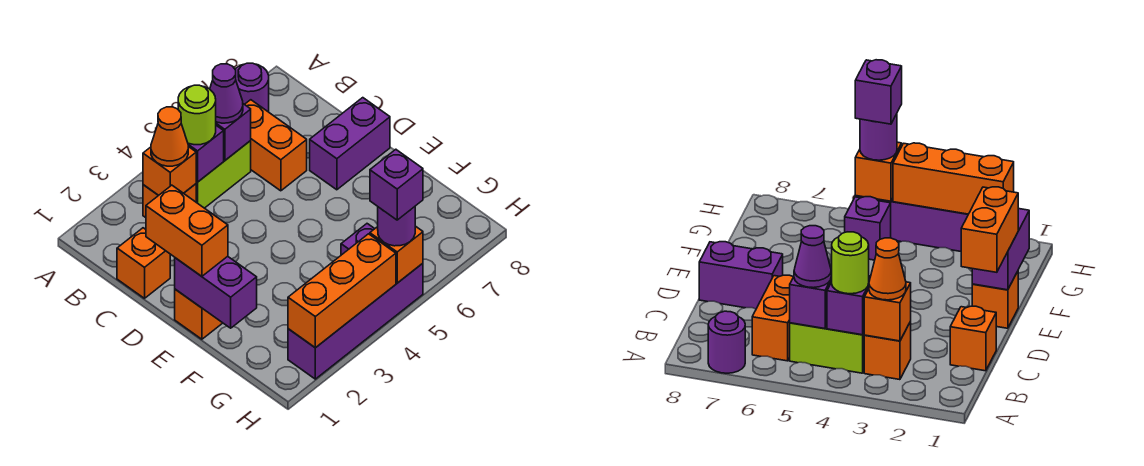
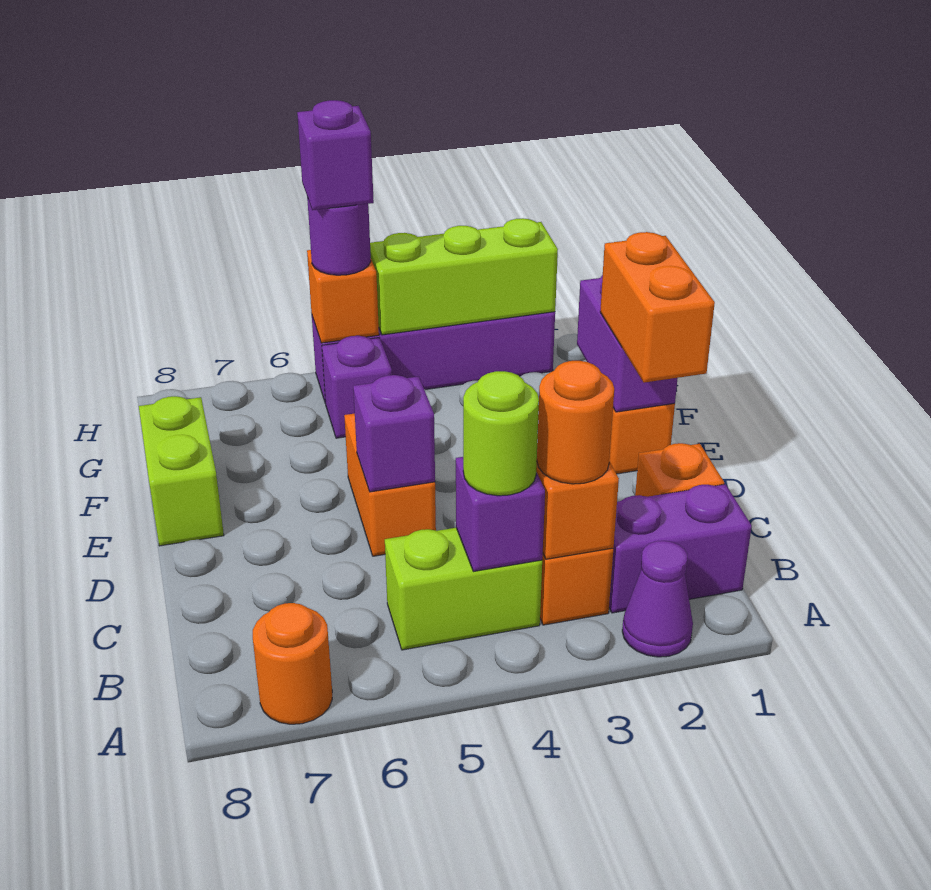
purple round brick A7 level 1 -> orange round brick A7 level 1
orange cone B3 level 3 -> orange round brick B3 level 3
purple brick B5 level 2 -> purple brick D5 level 2
purple cone B5 level 3 -> purple cone A2 level 1
orange brick B6:C6 level 1 -> orange brick D5:E5 level 1
purple brick D7:D8 level 1 -> purple brick B1:B2 level 1
none -> lime brick E8:F8 level 1
orange brick H2:H4 level 2 -> lime brick H2:H4 level 2

